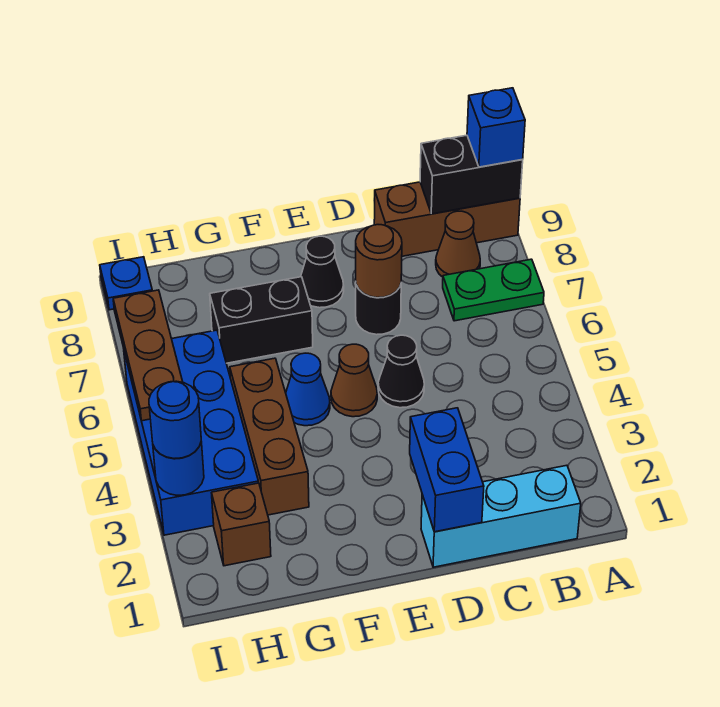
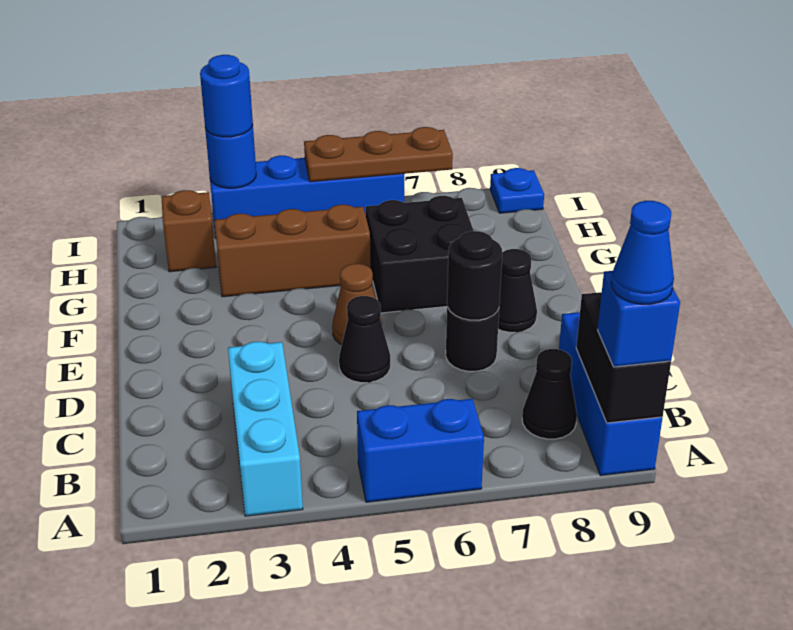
green plate A7:B7 level 1 -> none
brown brick A9:C9 level 1 -> blue brick A9:C9 level 1
cyan brick B1:D1 level 1 -> cyan brick A3:C3 level 1
brown cone B8 level 1 -> black cone B8 level 1
blue brick D1:D2 level 2 -> blue brick A5:A6 level 1
brown round brick D7 level 2 -> black round brick D7 level 2
blue cone F5 level 1 -> blue cone A9 level 4
black brick F7:G7 level 1 -> black brick F6:G7 level 1
blue brick H3:I6 level 1 -> blue brick I3:I6 level 1

